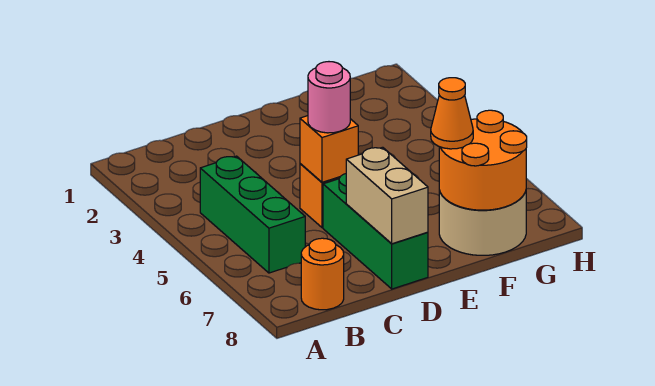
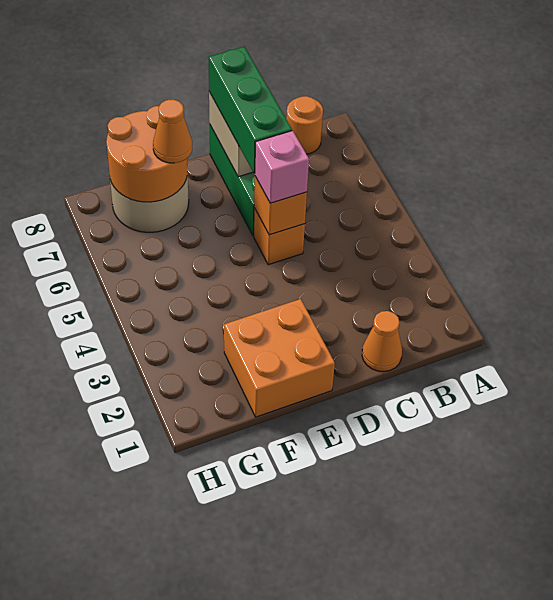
green brick B4:B6 level 1 -> green brick D6:D8 level 3
none -> orange cone C1 level 1
pink round brick D5 level 3 -> pink brick D5 level 3
none -> orange brick E1:F2 level 1

